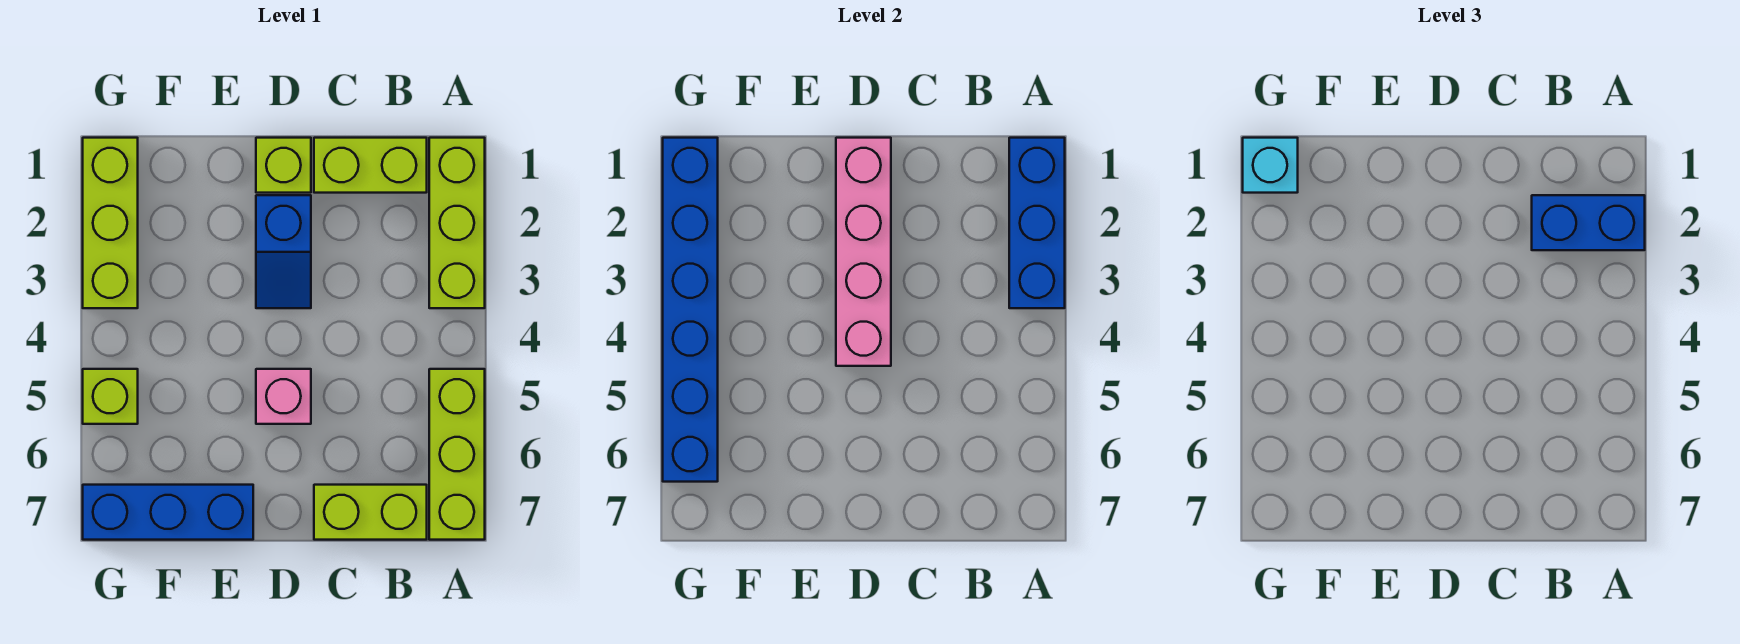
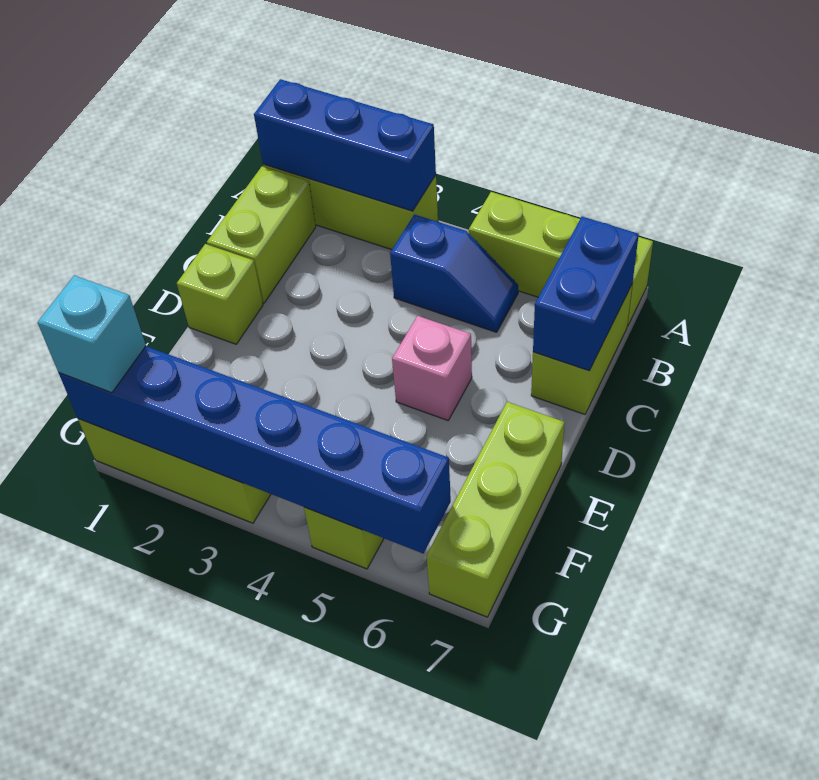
blue brick A2:B2 level 3 -> blue brick B7:C7 level 2
pink brick D1:D4 level 2 -> none
blue slope D2:D3 level 1 top 2 -> blue slope B4:B5 level 1 top 4
blue brick E7:G7 level 1 -> lime brick E7:G7 level 1

